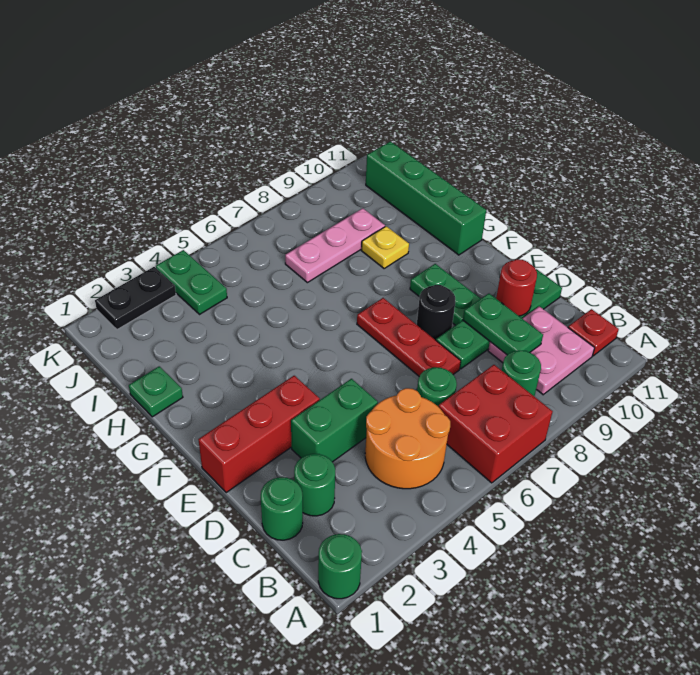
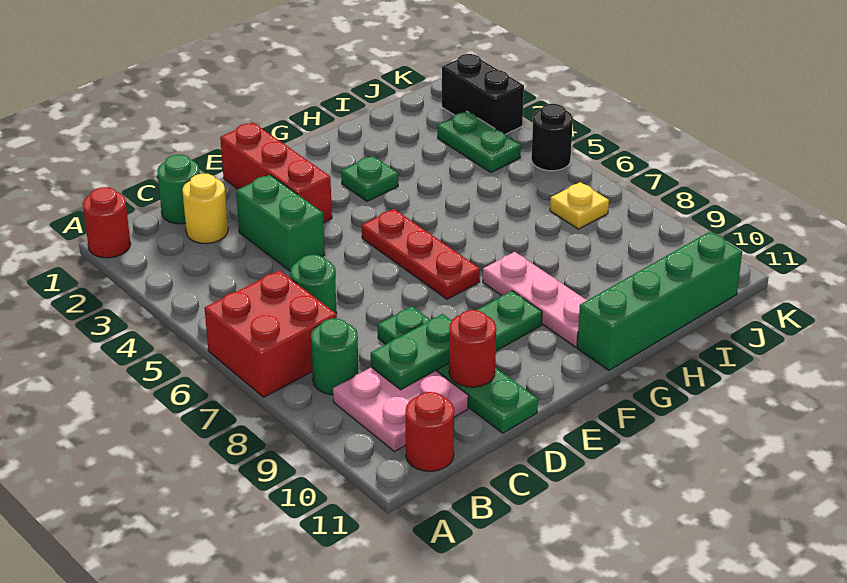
green round brick A1 level 1 -> red round brick A1 level 1
orange round brick B4:C5 level 1 -> none
red plate B11 level 1 -> red round brick B11 level 1
green round brick C2 level 1 -> yellow round brick C2 level 1
red plate D7:F7 level 1 -> red plate F5:F7 level 1
black round brick E8 level 1 -> black round brick K5 level 1
green plate H1 level 1 -> green plate G3 level 1
yellow plate H9 level 1 -> yellow plate J7 level 1
pink plate I7:I9 level 1 -> pink plate G8:G10 level 1
green plate J4:K4 level 1 -> green plate J3:J4 level 1
black plate K2:K3 level 1 -> black brick K2:K3 level 1

